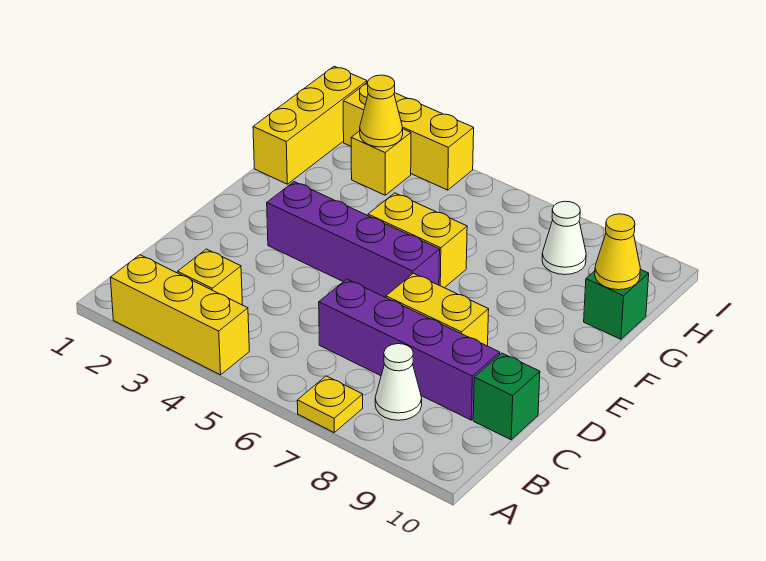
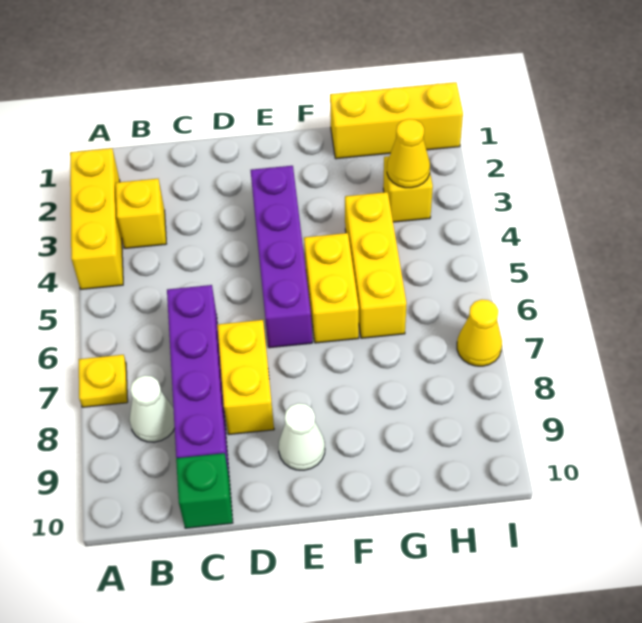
green brick G10 level 1 -> none
yellow cone G10 level 2 -> yellow cone I7 level 1
white cone H8 level 1 -> white cone E9 level 1
yellow brick I2:I4 level 1 -> yellow brick G4:G6 level 1

